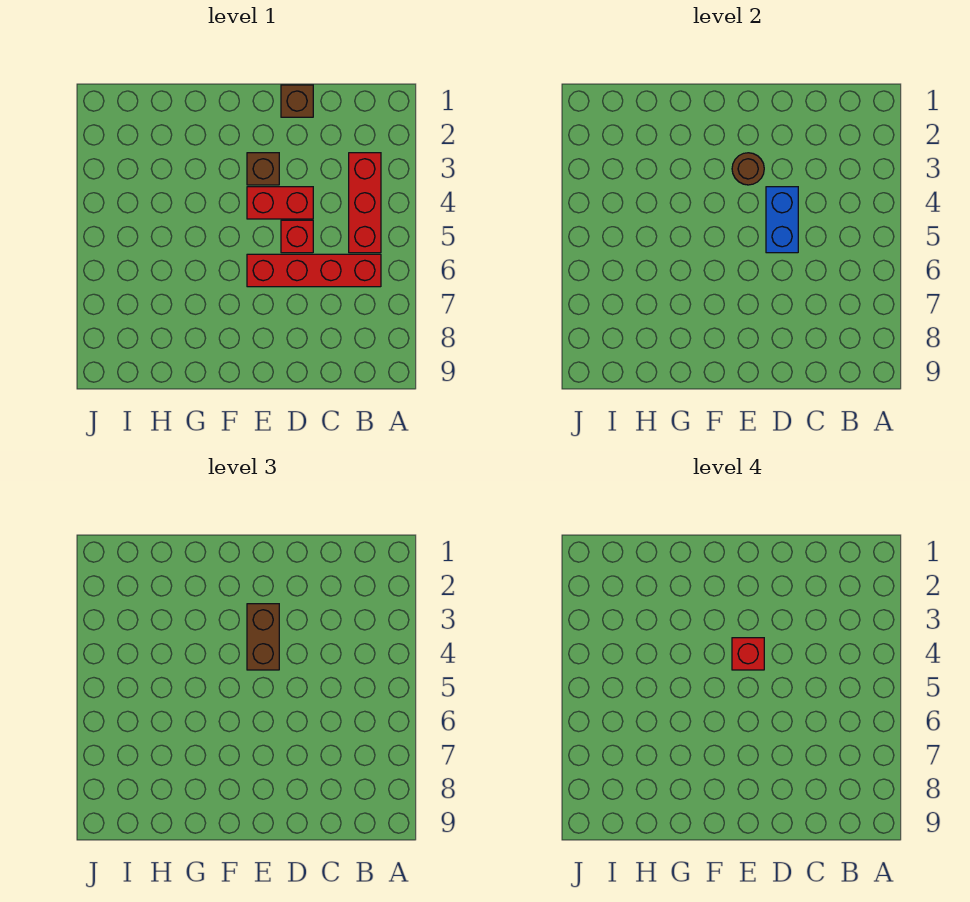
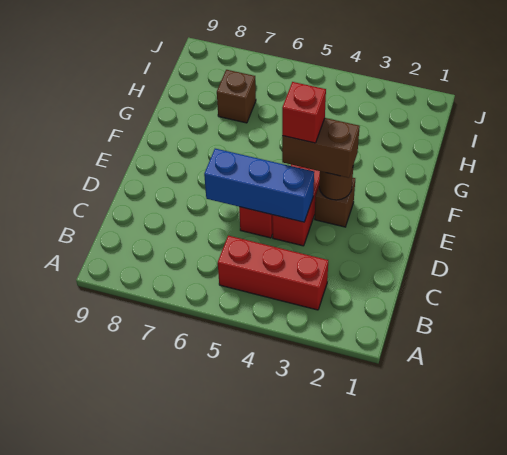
red brick B6:E6 level 1 -> none
brown brick D1 level 1 -> brown brick H7 level 1
blue brick D4:D5 level 2 -> blue brick D4:D6 level 2

